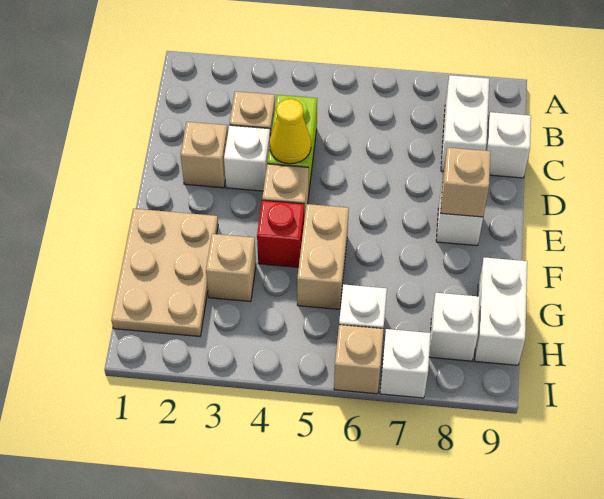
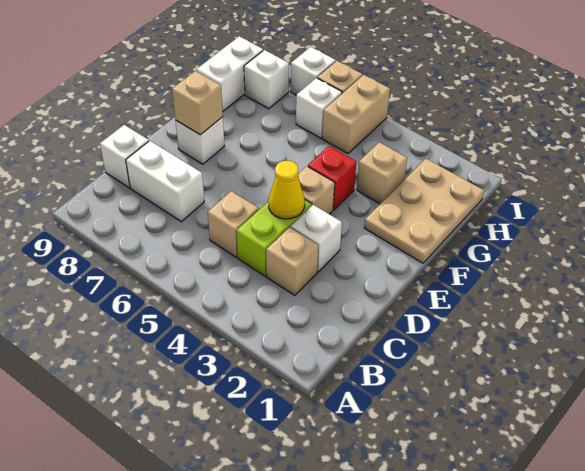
white brick B8:C8 level 1 -> white brick C7:C8 level 1
tan brick D2 level 1 -> tan brick C5 level 1
tan brick F5:G5 level 1 -> tan brick H5:I5 level 1

